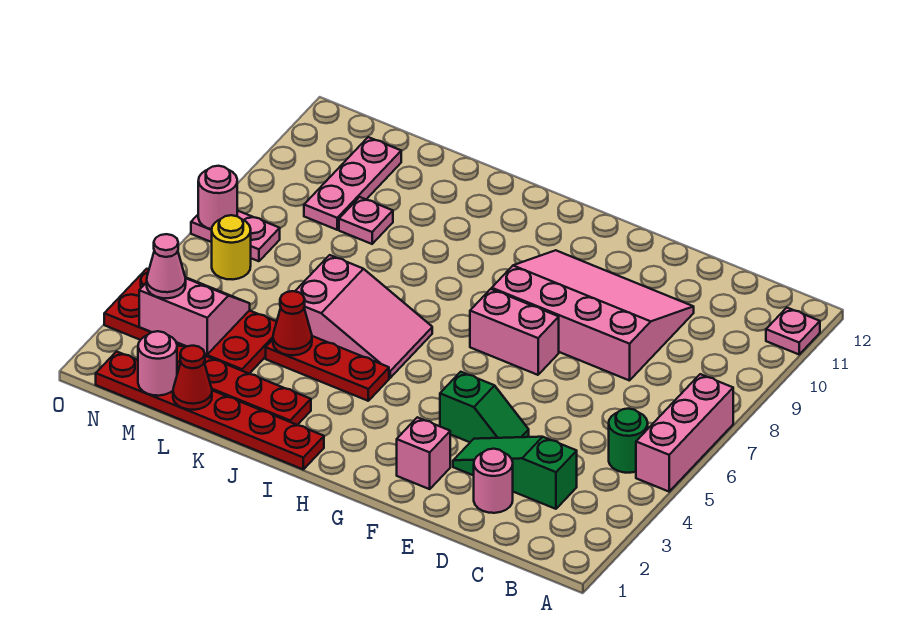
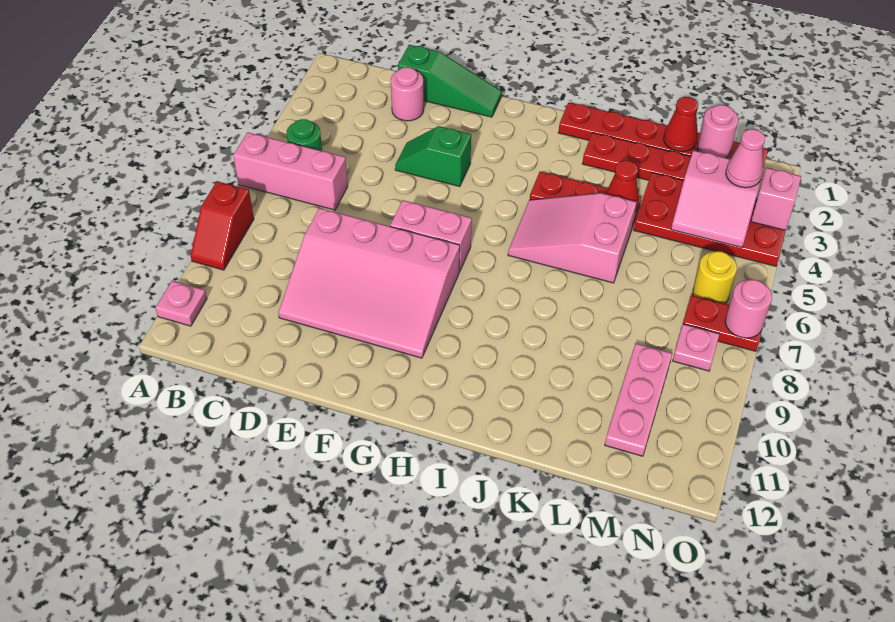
pink brick A5:A7 level 1 -> pink brick A6:C6 level 1
none -> red slope A8:A9 level 1 top 8
green slope C3:E3 level 1 top C -> green slope D1:F1 level 1 top D
pink brick F2 level 1 -> pink brick O3 level 2
pink plate L9 level 1 -> pink plate N8 level 1
pink plate N7:O7 level 1 -> red plate N7:O7 level 1

